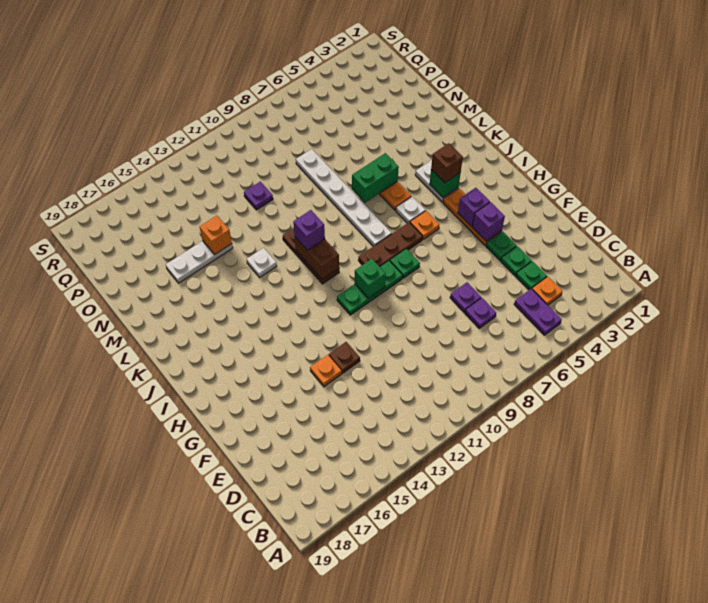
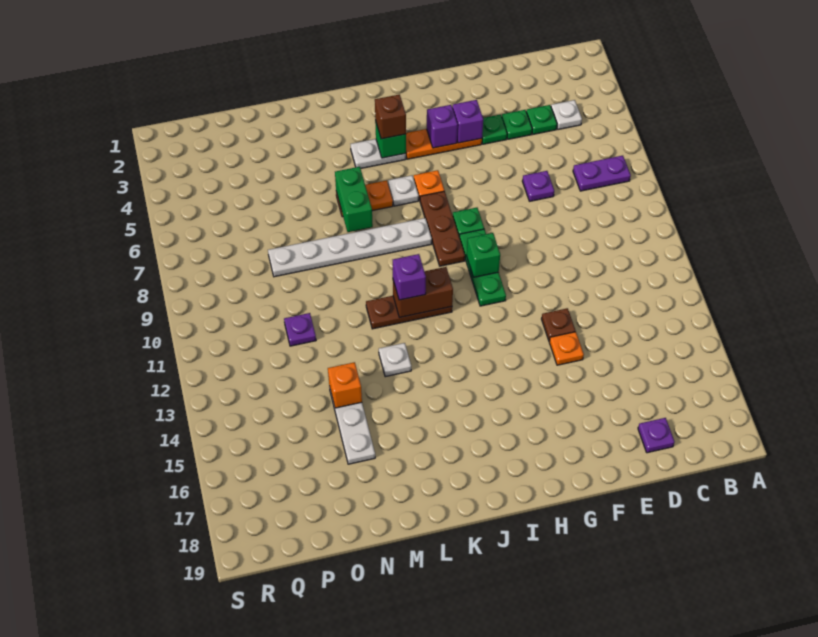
purple plate B5:C5 level 1 -> purple plate B7:C7 level 1
orange plate C4 level 1 -> white plate C4 level 1
purple plate D7 level 1 -> purple plate D18 level 1

